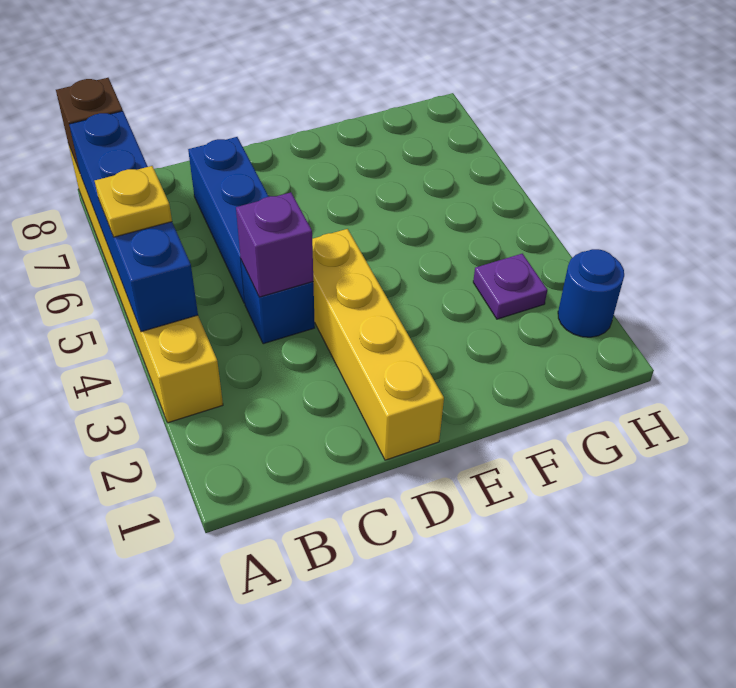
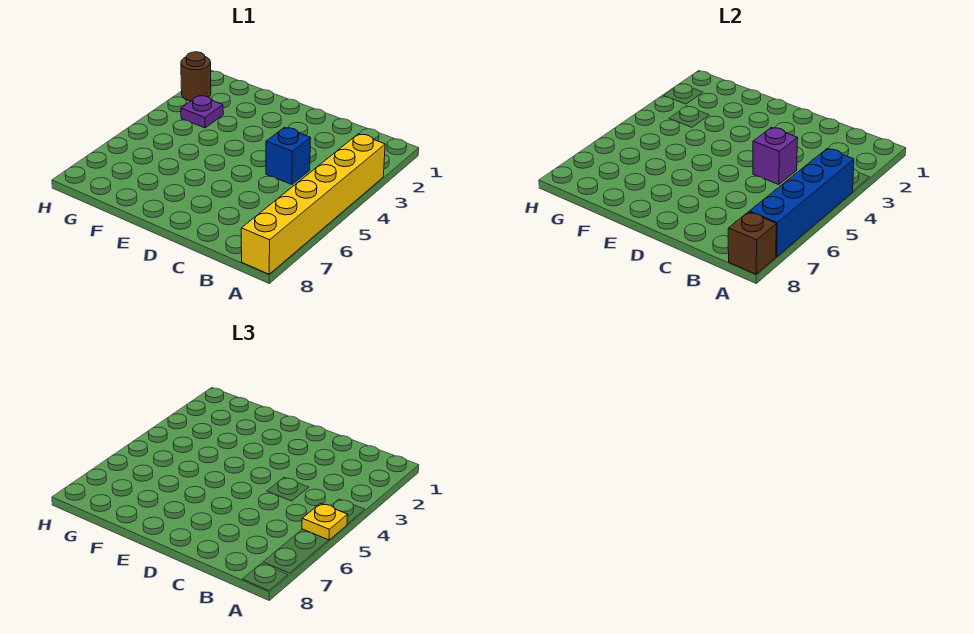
blue brick C5:C7 level 1 -> none
yellow brick D1:D4 level 1 -> none
blue round brick H2 level 1 -> brown round brick H2 level 1

